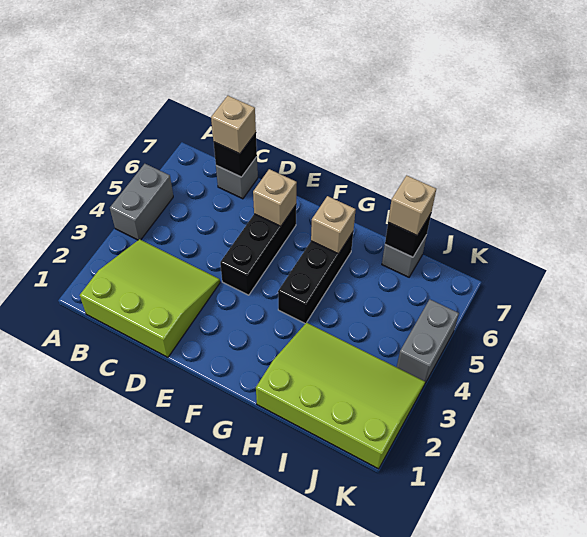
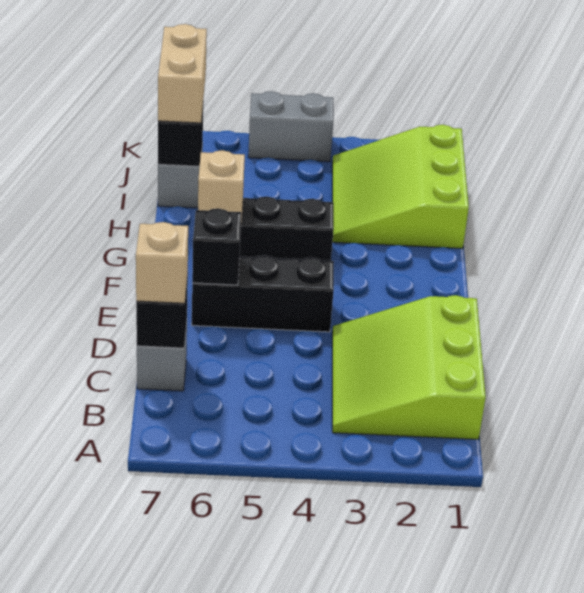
grey brick A4:A5 level 1 -> none
tan brick E6 level 2 -> black brick E6 level 2
lime slope H1:K3 level 1 top 1 -> lime slope H1:J3 level 1 top 1
tan brick I7 level 3 -> tan brick I7:J7 level 3

